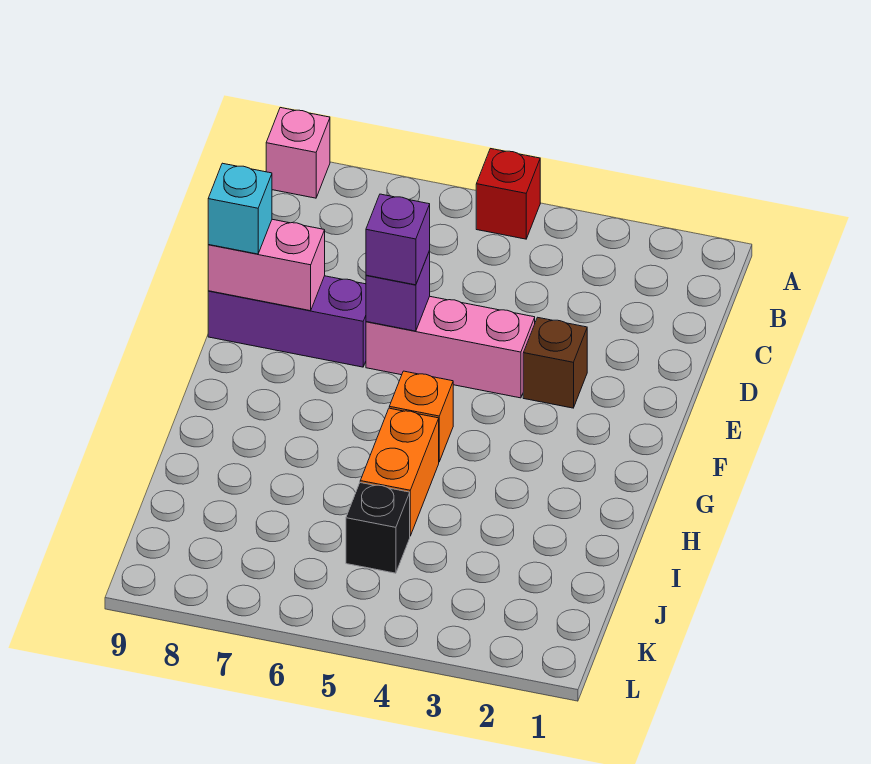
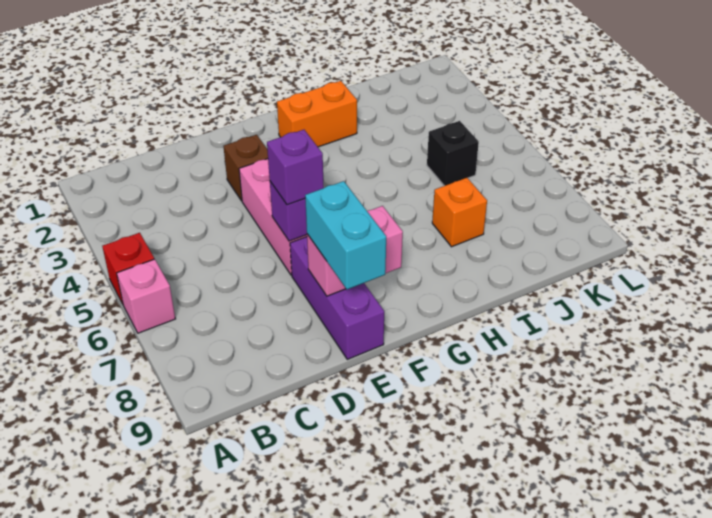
pink brick A9 level 1 -> pink brick A6 level 1
pink brick E8:E9 level 2 -> pink brick E8:F8 level 2
cyan brick E9 level 3 -> cyan brick E8:E9 level 3
orange brick G5 level 1 -> orange brick I7 level 1
orange brick H5:I5 level 1 -> orange brick G2:H2 level 1

